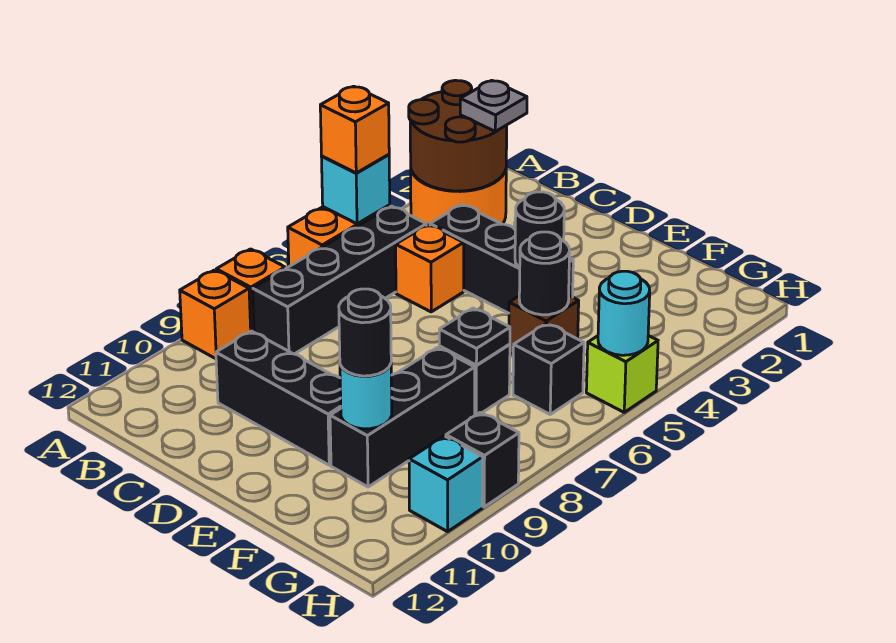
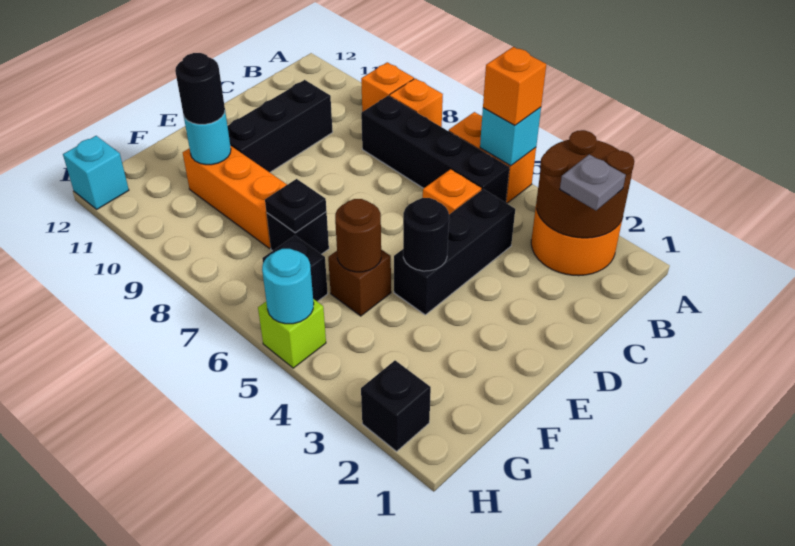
black round brick F5 level 2 -> brown round brick F5 level 2
black brick F8:F10 level 1 -> orange brick F8:F10 level 1
black brick H9 level 1 -> black brick H2 level 1
cyan brick H10 level 1 -> cyan brick H12 level 1

